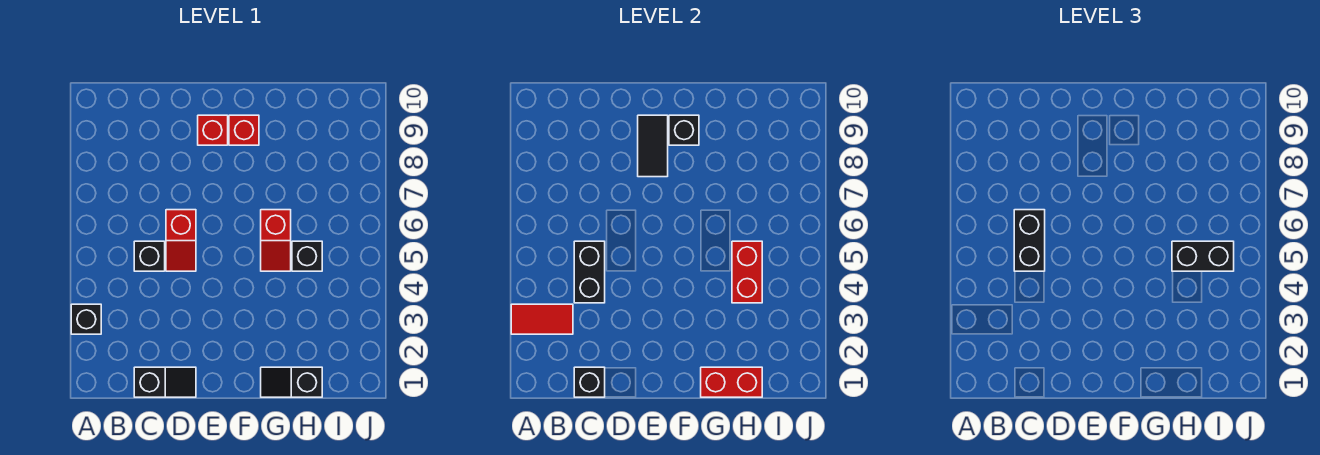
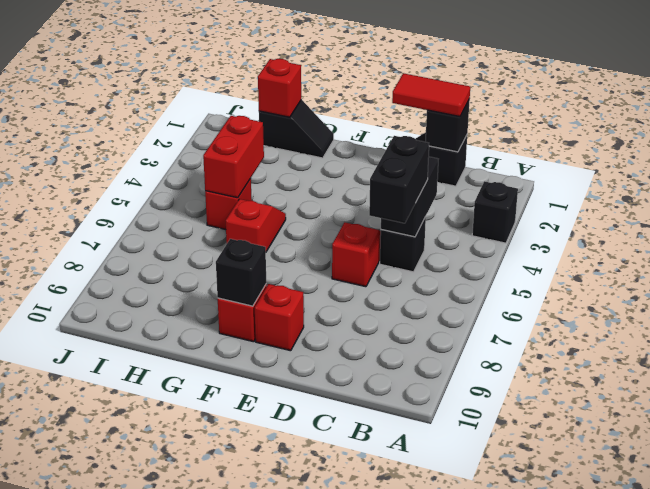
red tile A3:B3 level 2 -> red tile C1:D1 level 3
black tile E8:E9 level 2 -> none
red brick G1:H1 level 2 -> red brick H1 level 2
black brick H5 level 1 -> red brick H5 level 1
black brick H5:I5 level 3 -> none

